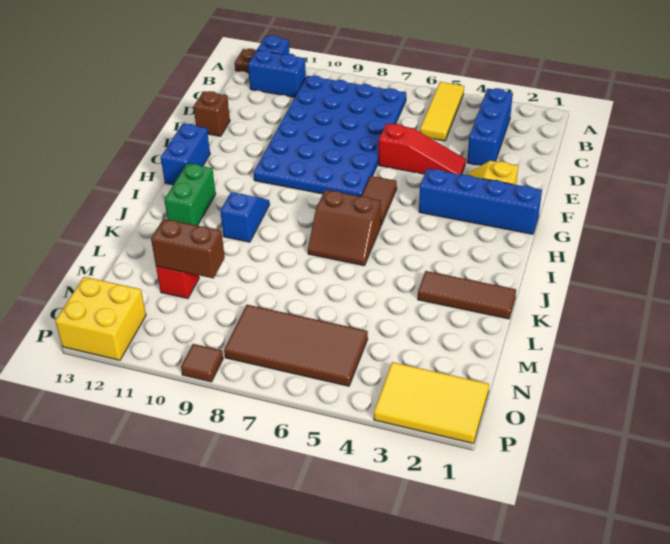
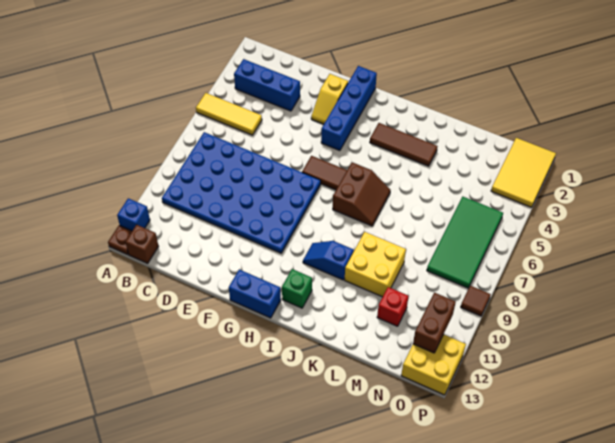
blue brick B11:B12 level 1 -> none
red slope E4:E6 level 1 top 6 -> none
brown brick E13 level 1 -> brown brick B13 level 1
green brick I12:J12 level 1 -> green brick I12 level 1
brown tile K1:K3 level 1 -> brown tile I3:K3 level 1
none -> yellow brick K9:L10 level 1
brown brick M10:M11 level 2 -> brown brick O11:O12 level 2
brown tile N5:O8 level 1 -> green tile N5:O8 level 1

